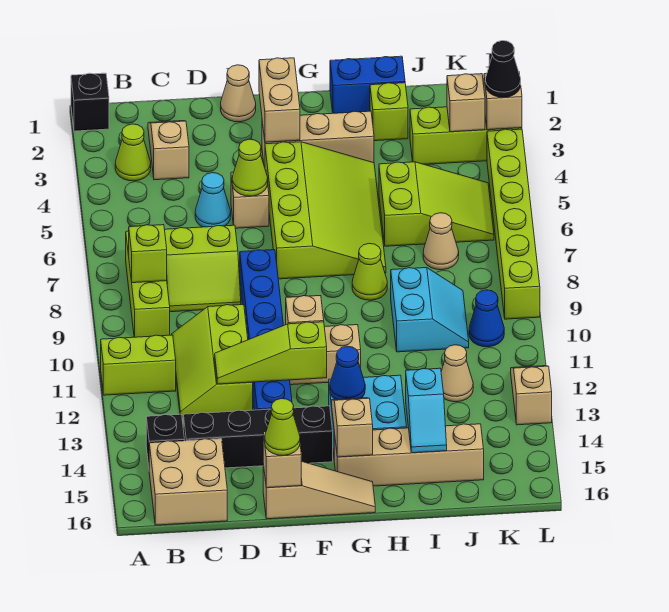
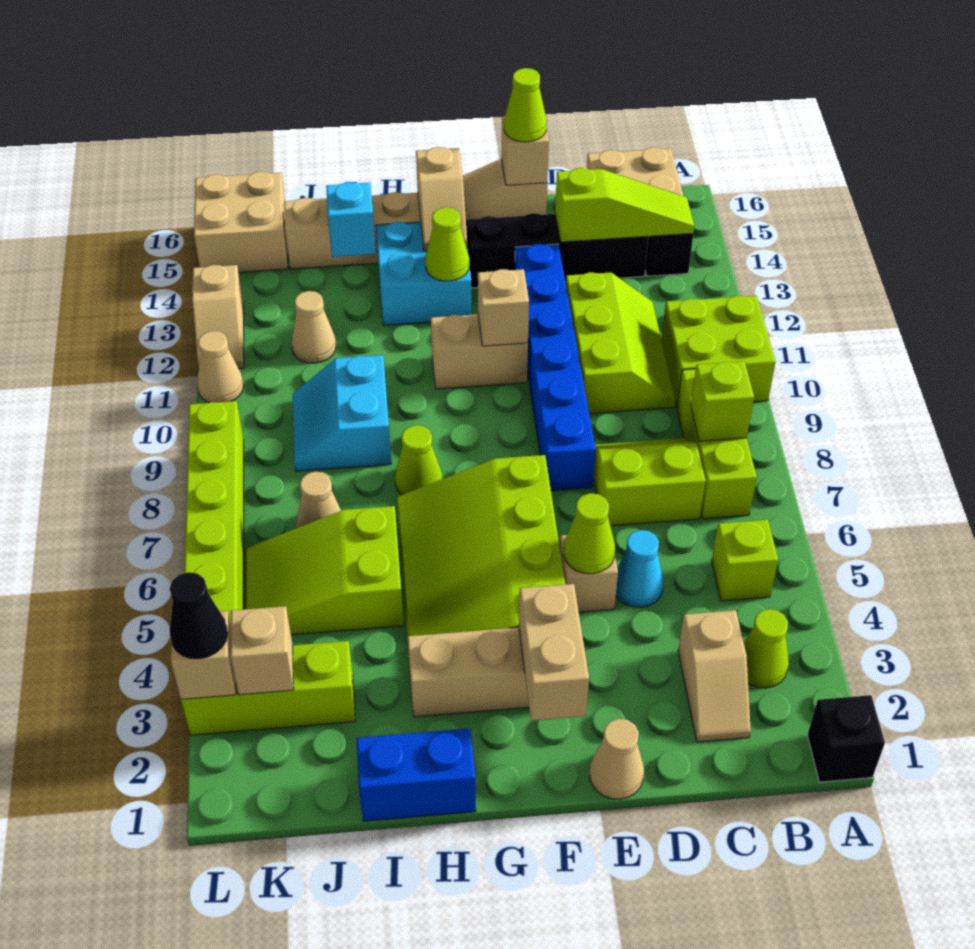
lime brick A11:B11 level 1 -> lime brick A10:B11 level 1
lime slope D12:F12 level 2 top F -> lime slope B14:D14 level 2 top D
blue cone G13 level 2 -> lime cone G13 level 2
lime brick I2 level 1 -> lime brick B5 level 1
blue cone K10 level 1 -> none
none -> tan brick K15:L16 level 1
none -> tan cone L11 level 1

